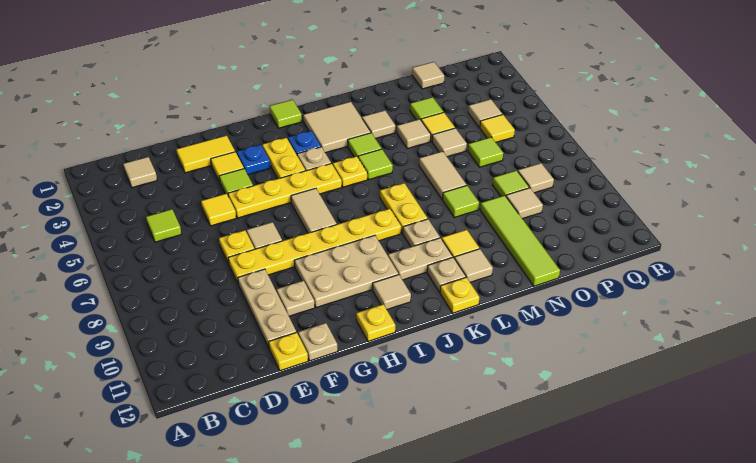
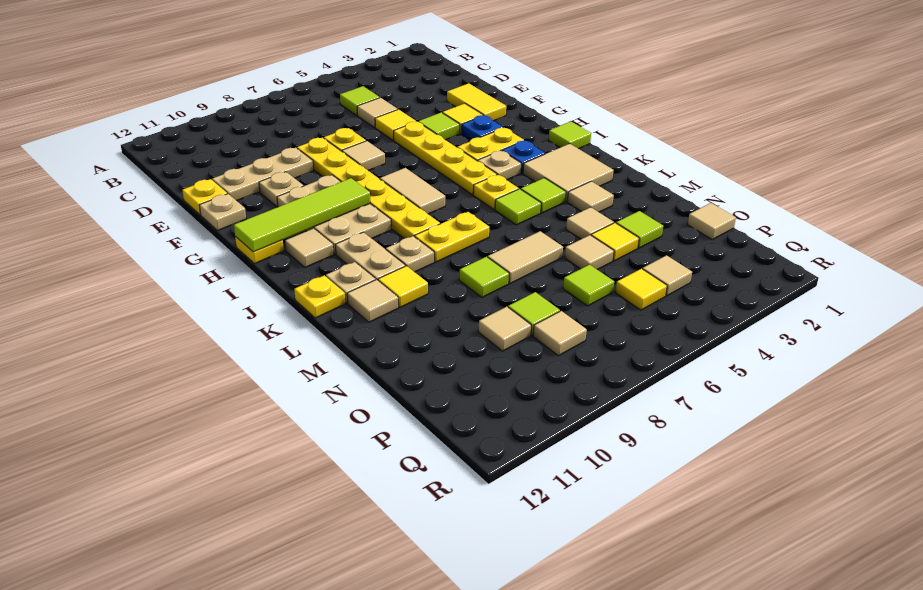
tan tile C2 level 1 -> tan tile D5 level 1
tan tile H6:H7 level 1 -> tan tile H7:I7 level 1
lime tile N9:N12 level 1 -> lime tile H9:H12 level 2

